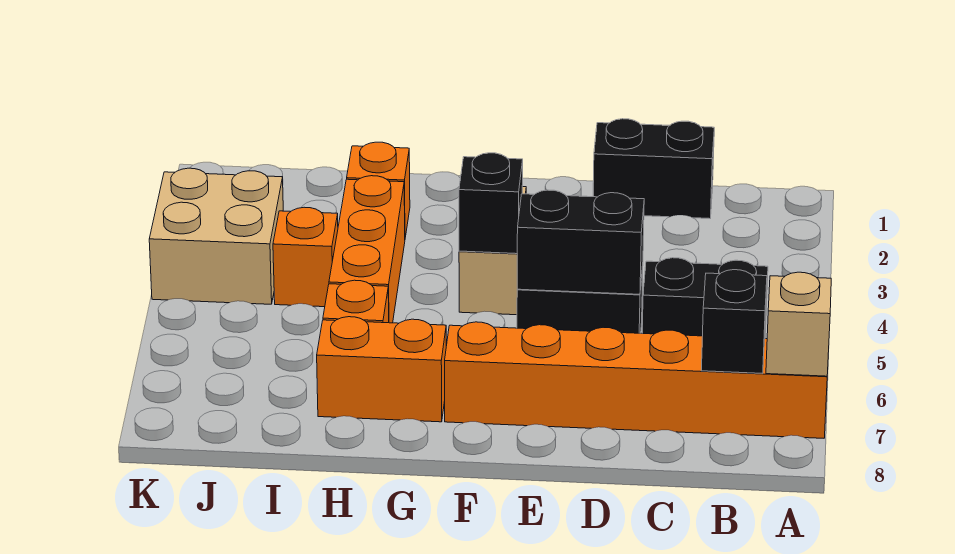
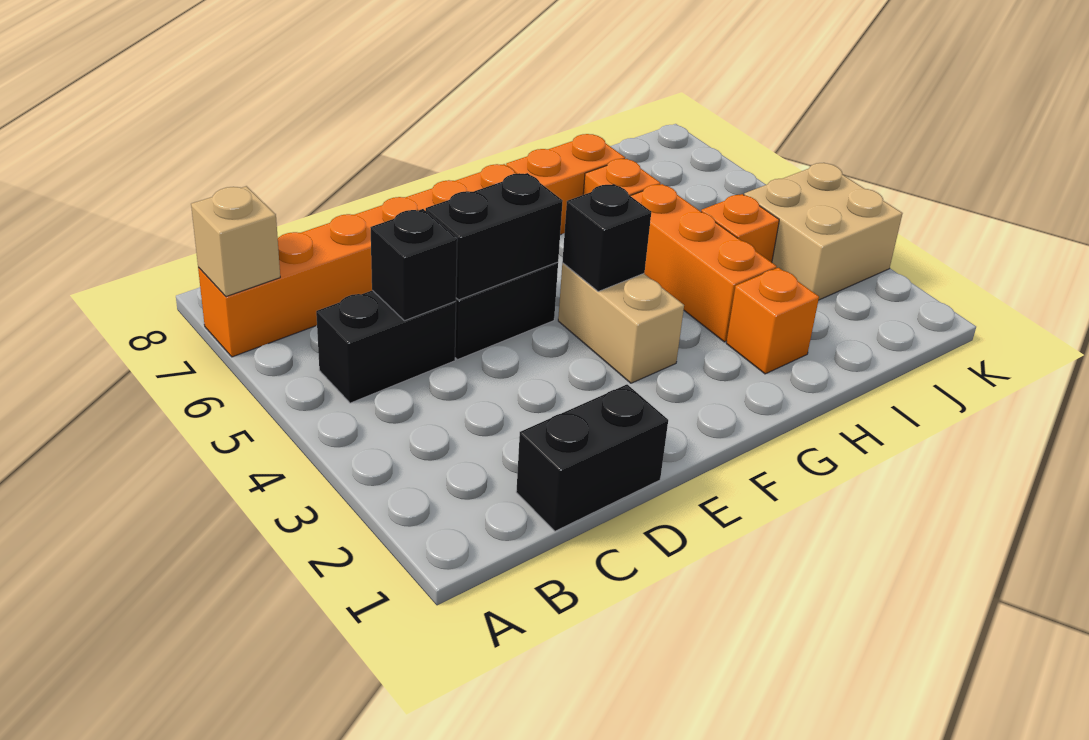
black brick B7 level 2 -> black brick C5 level 2

